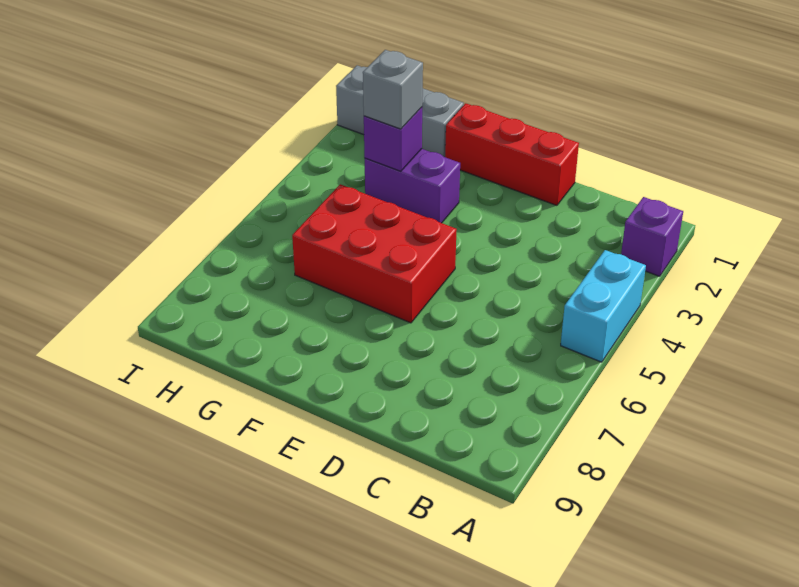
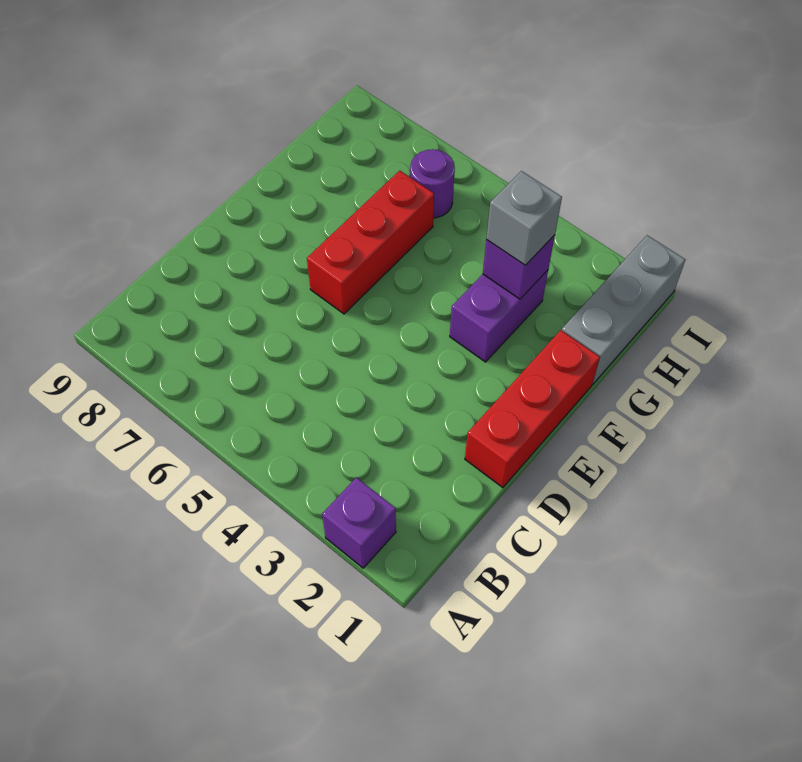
cyan brick A4:A5 level 1 -> none
red brick E5:G6 level 1 -> red brick E6:G6 level 1
none -> purple round brick H6 level 1

